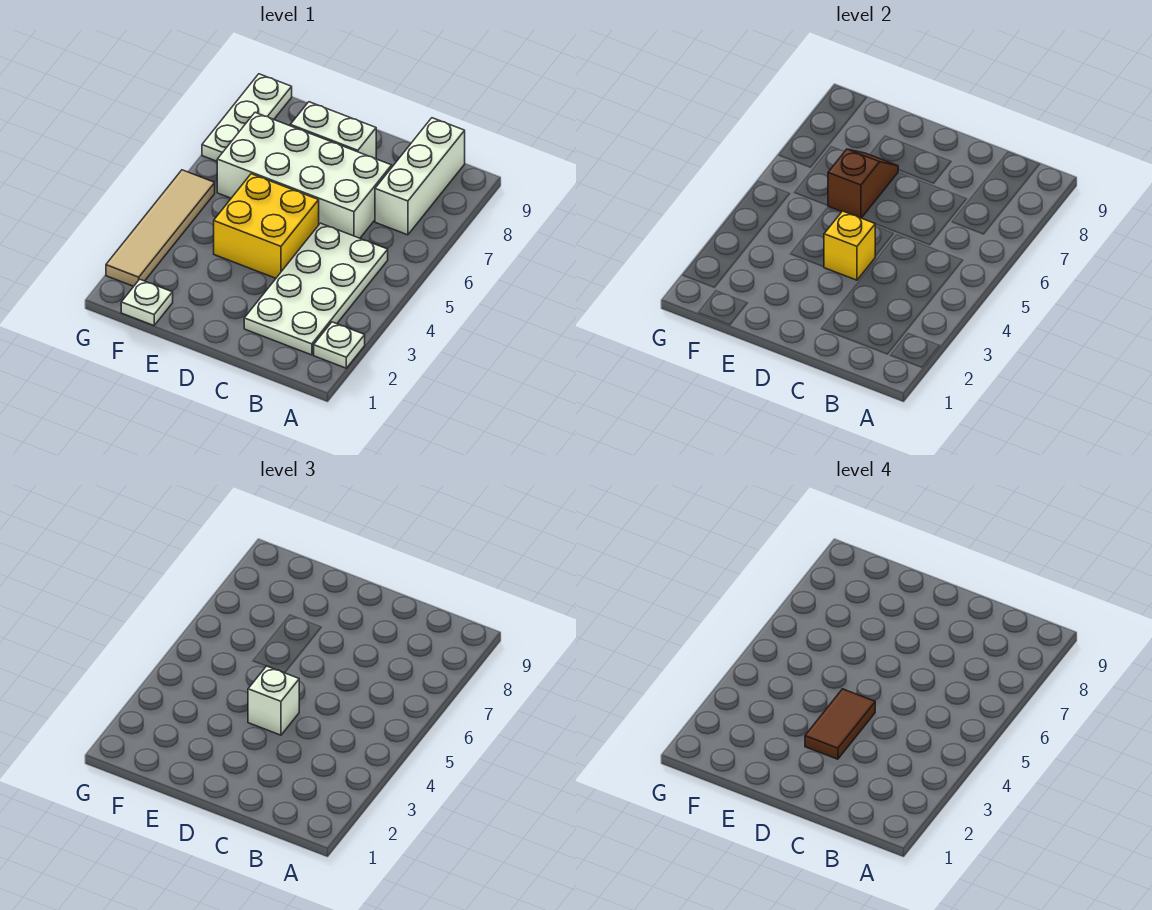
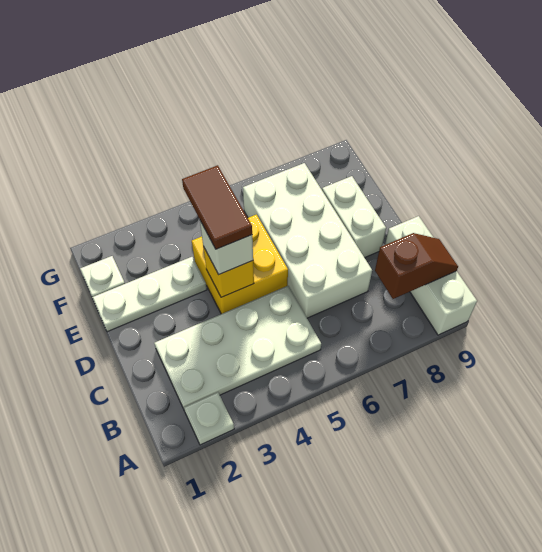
white brick B7:B9 level 1 -> white brick A9:C9 level 1
brown tile D3:D4 level 4 -> brown tile D4:E4 level 4
brown slope E6:E7 level 2 top 6 -> brown slope B8:B9 level 2 top 8
tan tile G2:G5 level 1 -> none
white plate G7:G9 level 1 -> white plate E1:E3 level 1

